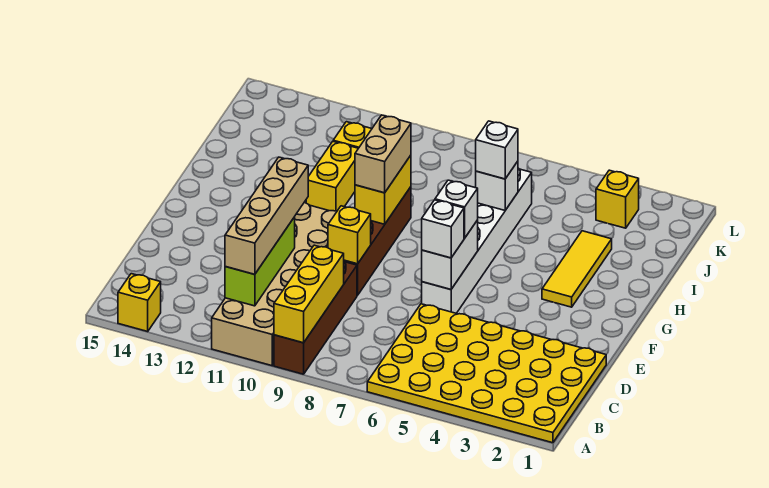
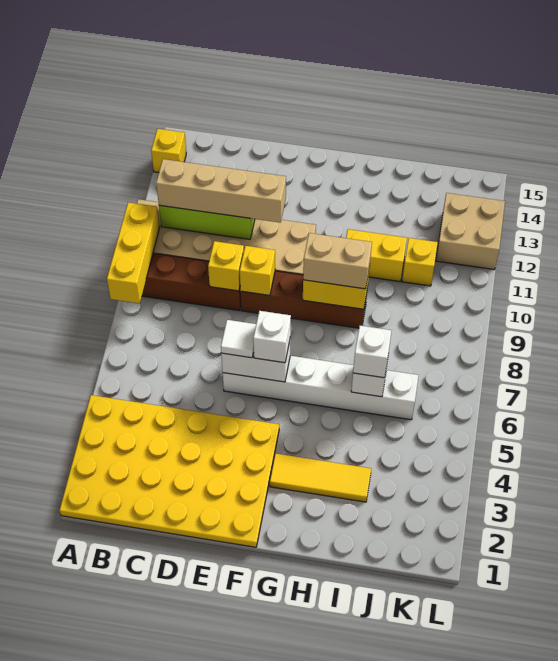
yellow plate A1:D6 level 1 -> yellow plate A1:F4 level 1
yellow brick A9:C9 level 2 -> yellow brick A8:A10 level 2
white brick E6 level 3 -> white tile E6 level 3
yellow brick K3 level 1 -> yellow brick D9 level 2
none -> tan brick K12:L13 level 1

